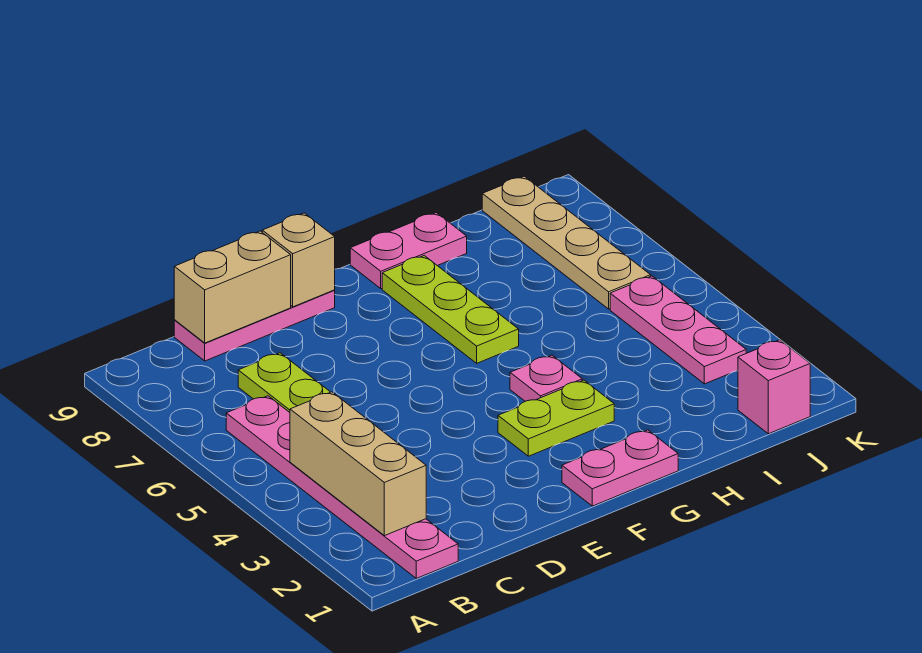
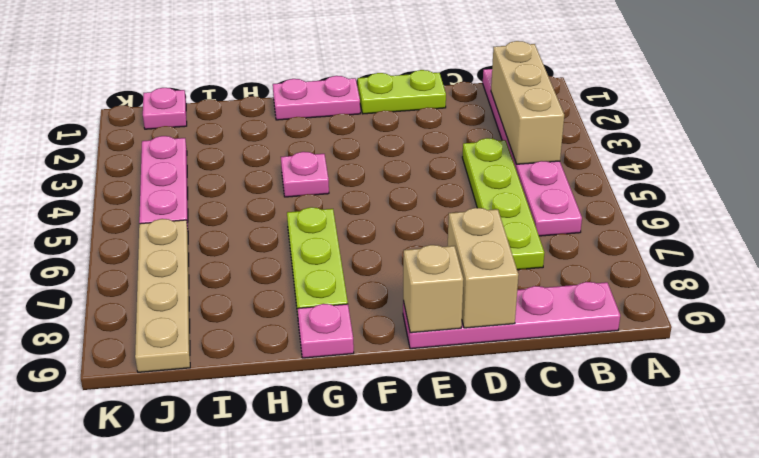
pink plate C9:E9 level 1 -> pink plate B9:E9 level 1
tan brick C9:D9 level 2 -> tan brick D8:D9 level 2
lime plate F3:G3 level 1 -> lime plate D1:E1 level 1
pink plate G9:H9 level 1 -> pink plate G9 level 1
pink brick J1 level 1 -> pink plate J1 level 1

